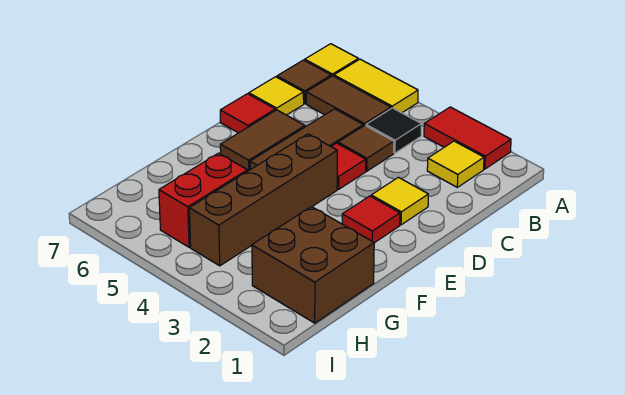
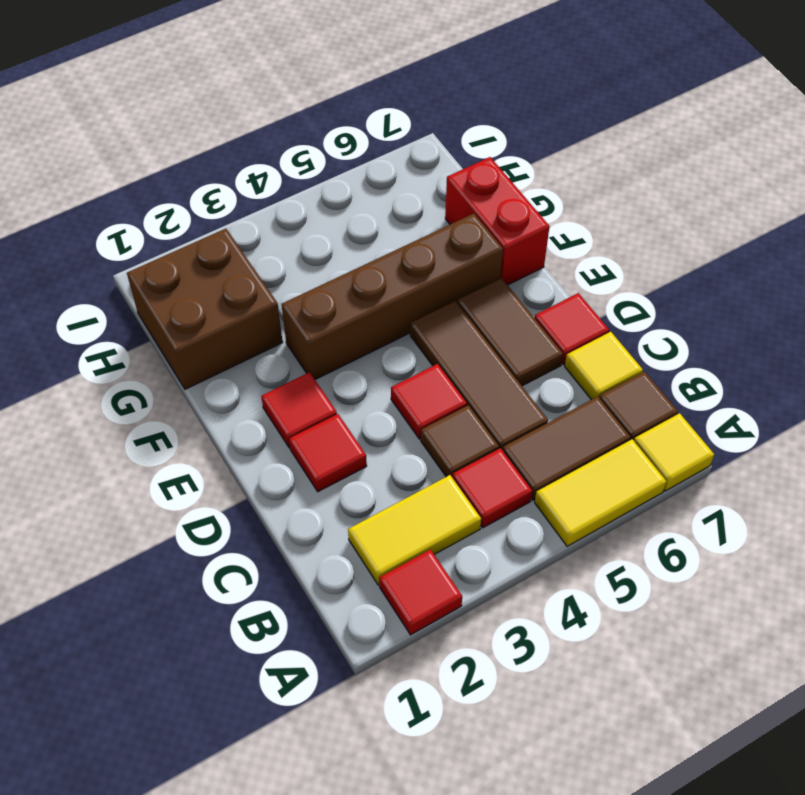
red tile A2:A3 level 1 -> red tile A2 level 1
yellow tile B2 level 1 -> yellow tile B2:B3 level 1
black tile B4 level 1 -> red tile B4 level 1
yellow tile D2 level 1 -> red tile D2 level 1
brown brick E4:H4 level 1 -> brown brick F3:F6 level 1
red brick G5:H5 level 1 -> red brick F7:G7 level 1

